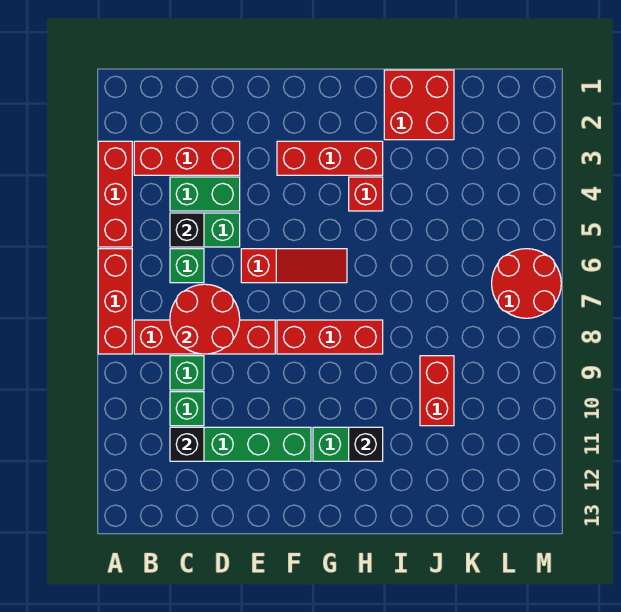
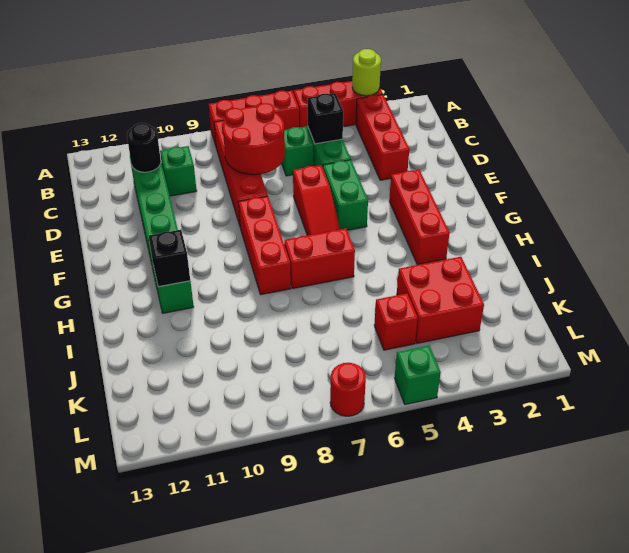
none -> lime round brick A3 level 2
green brick C4:D4 level 1 -> green brick E5:F5 level 1
green brick C9 level 1 -> green brick M5 level 1
black brick C11 level 2 -> black round brick C11 level 2
red brick H4 level 1 -> red brick K5 level 1
red brick I1:J2 level 1 -> red brick J3:K4 level 1
red brick J9:J10 level 1 -> red brick H6:H7 level 1
red round brick L6:M7 level 1 -> red round brick M7 level 1

